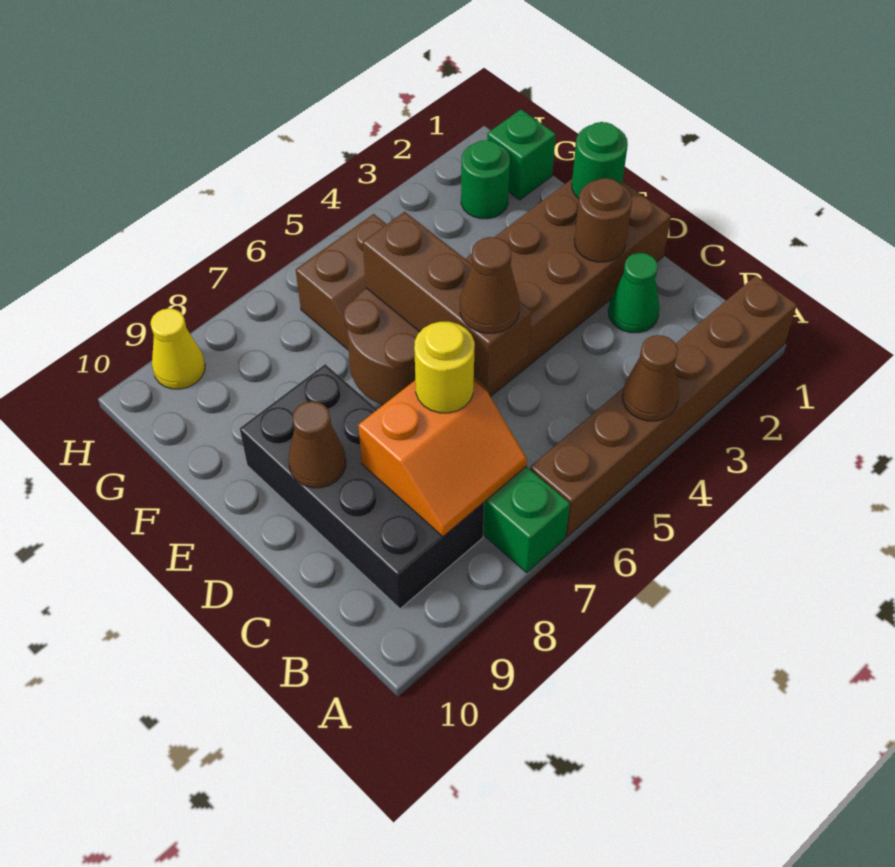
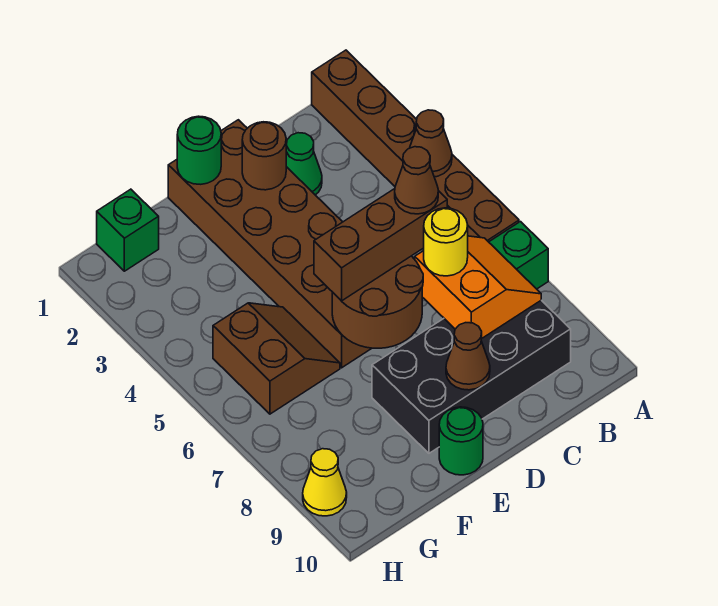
green round brick G2 level 1 -> green round brick E10 level 1

